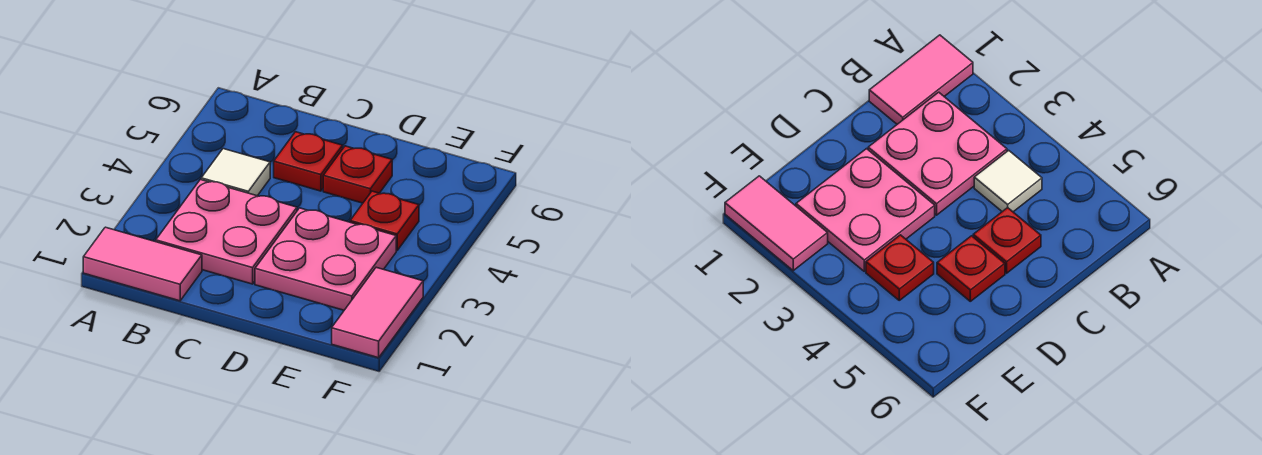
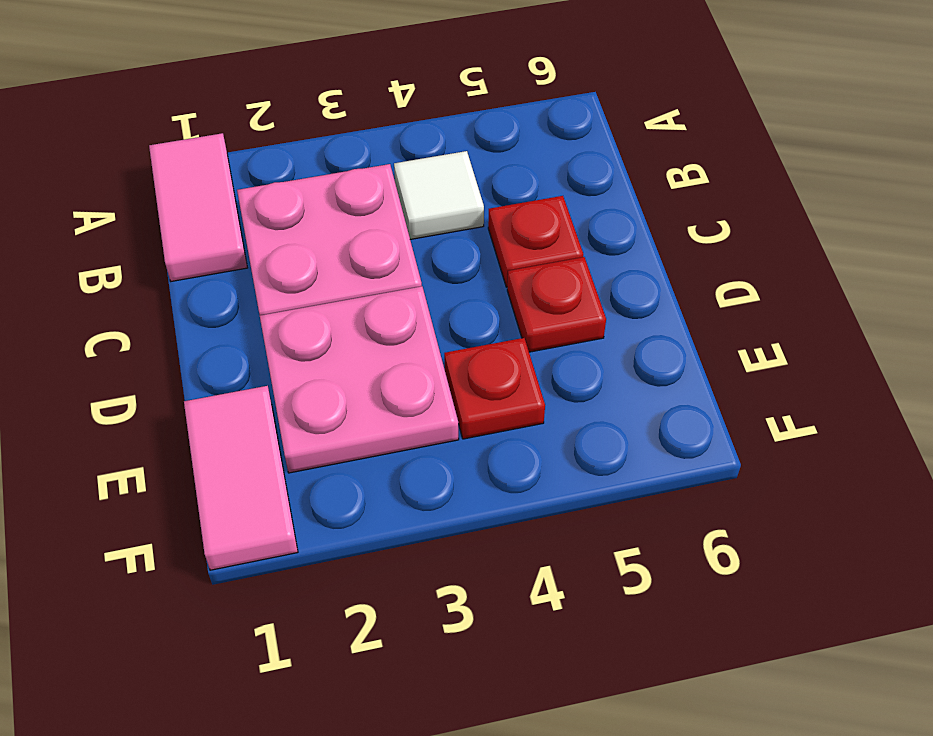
pink tile F1:F2 level 1 -> pink tile E1:F1 level 1

